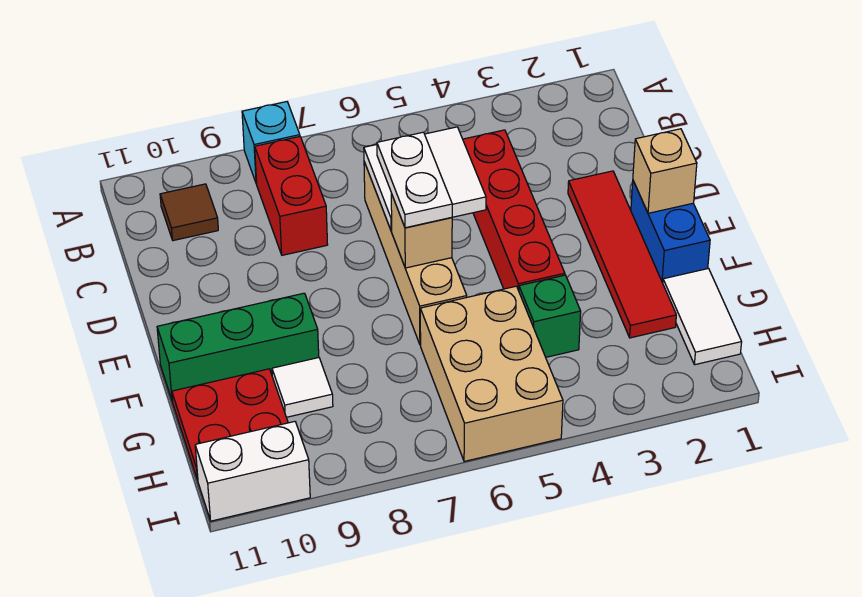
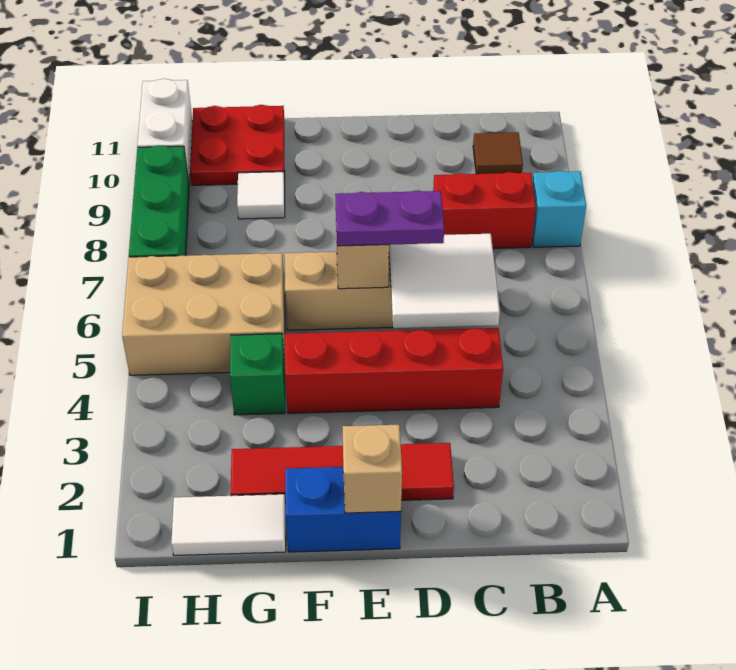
white plate D6:E6 level 3 -> purple plate D6:E6 level 3
green brick F9:F11 level 1 -> green brick I7:I9 level 1

